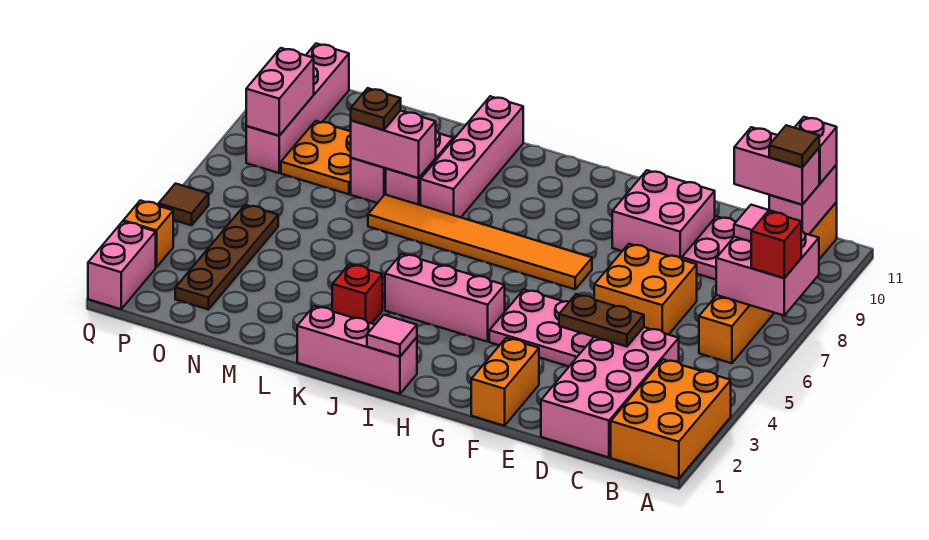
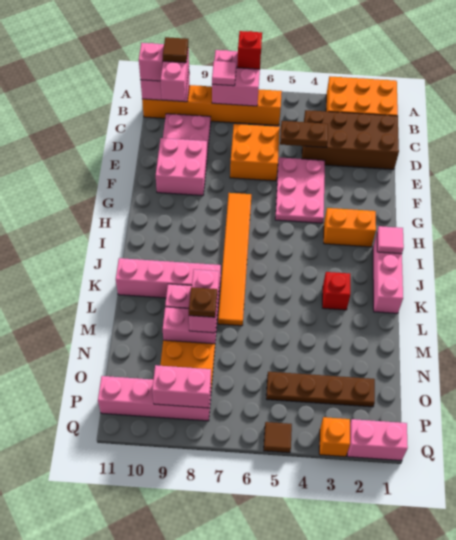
pink brick C1:D4 level 1 -> brown brick C1:D4 level 1
brown plate D4:E4 level 2 -> brown plate D4:D5 level 2
orange brick F1:F2 level 1 -> orange brick H2:H3 level 1
pink brick H4:J4 level 1 -> none

